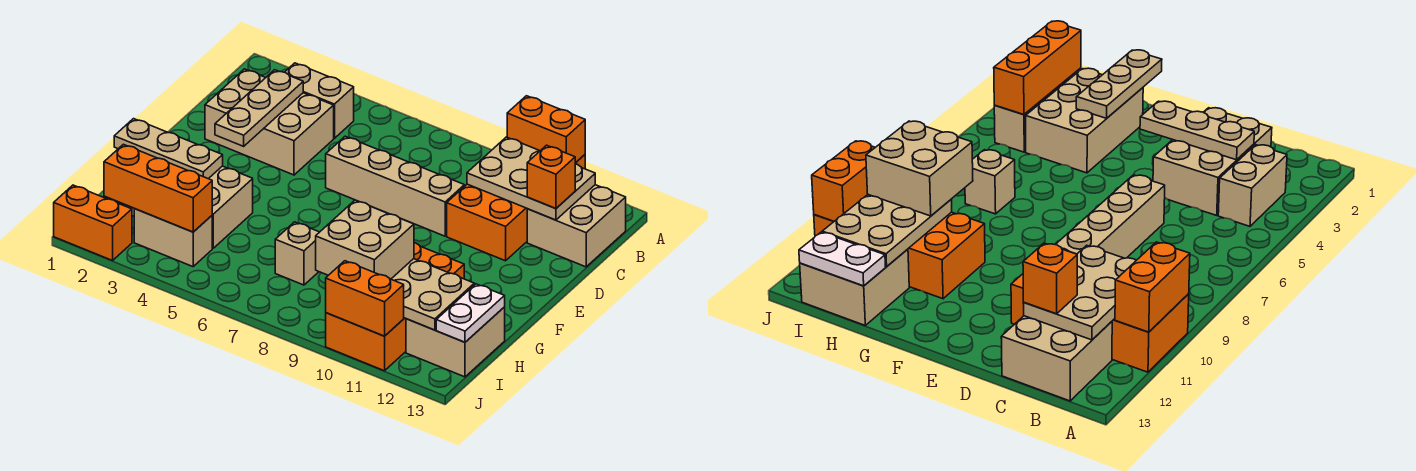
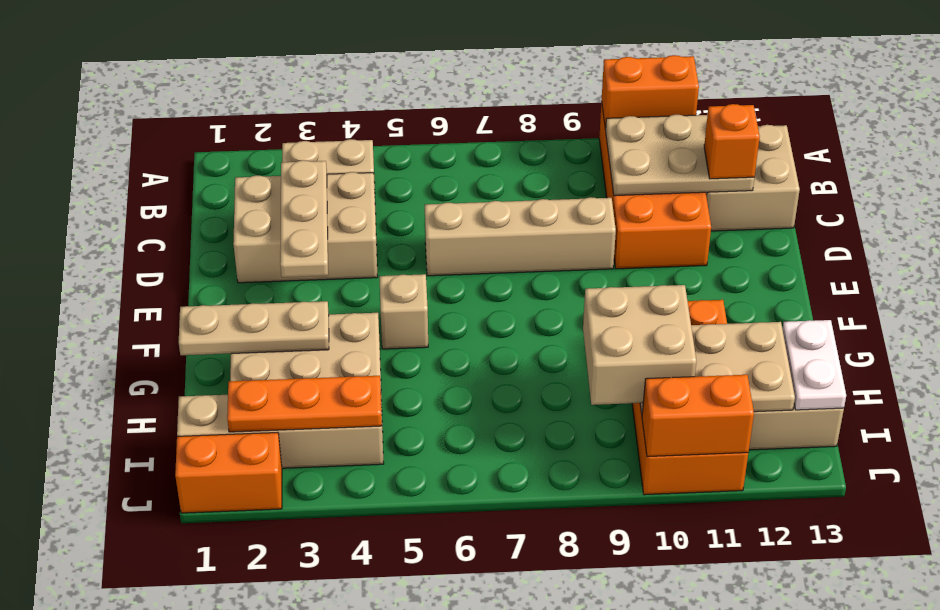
tan brick H7 level 1 -> tan brick F5 level 1
orange brick I2:I4 level 2 -> orange plate I2:I4 level 2
tan brick I3:I4 level 1 -> tan brick I1:I4 level 1

